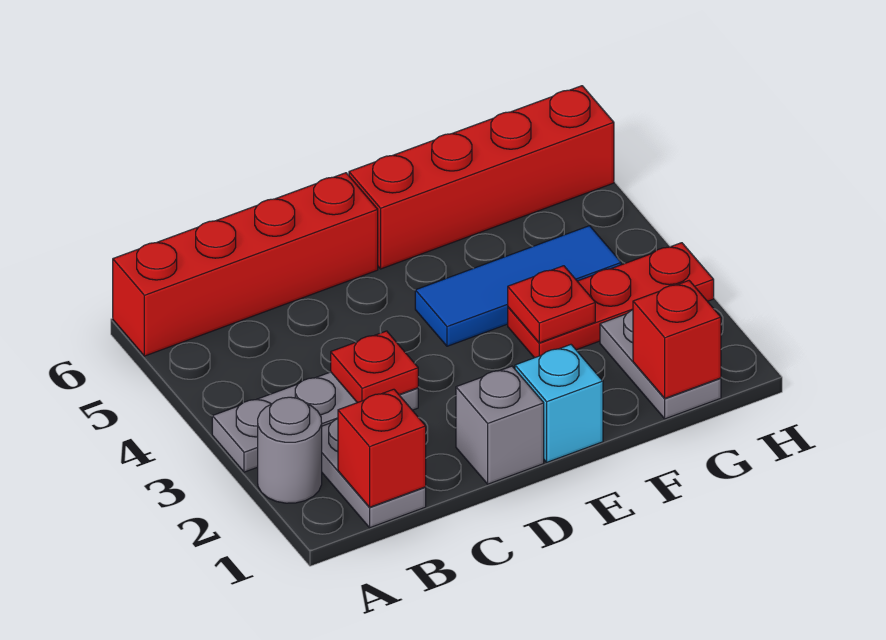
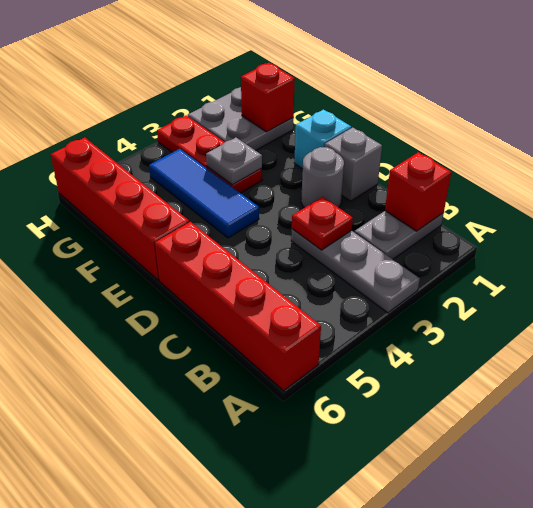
grey round brick A2 level 1 -> grey round brick D2 level 1
red plate F3 level 2 -> grey plate F3 level 2
grey plate G1:G2 level 1 -> grey plate G1:H2 level 1

